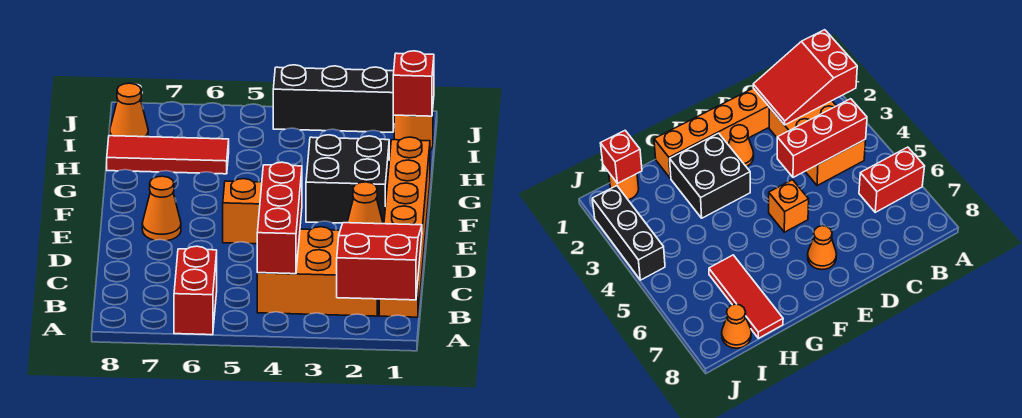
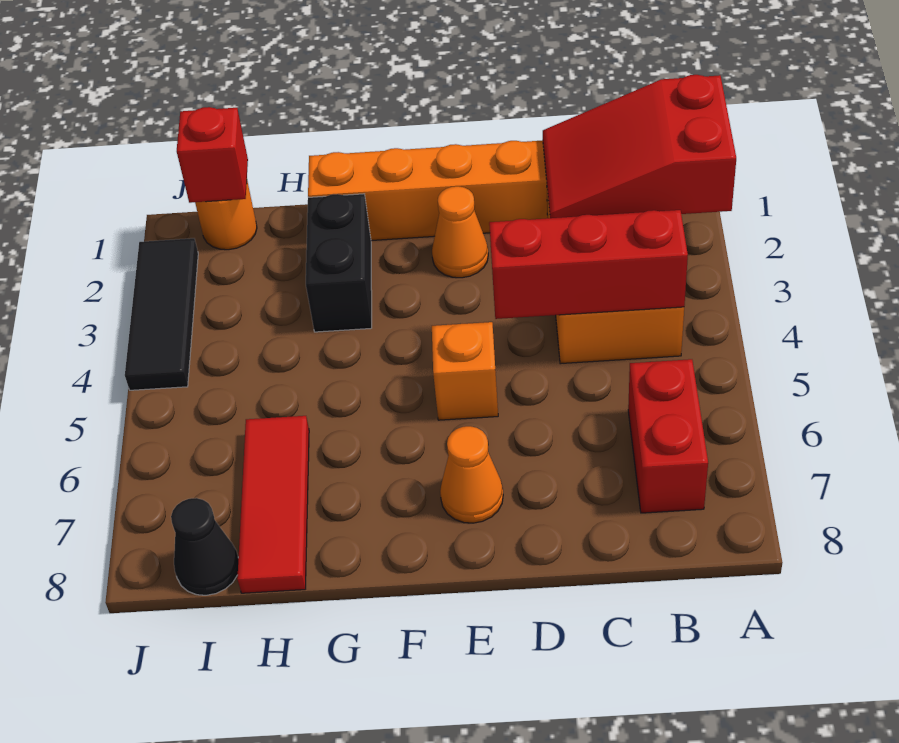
red brick A6:B6 level 1 -> red brick B6:B7 level 1
black brick F2:G3 level 1 -> black brick G2:G3 level 1
orange cone I8 level 1 -> black cone I8 level 1
black brick J2:J4 level 1 -> black tile J2:J4 level 1

